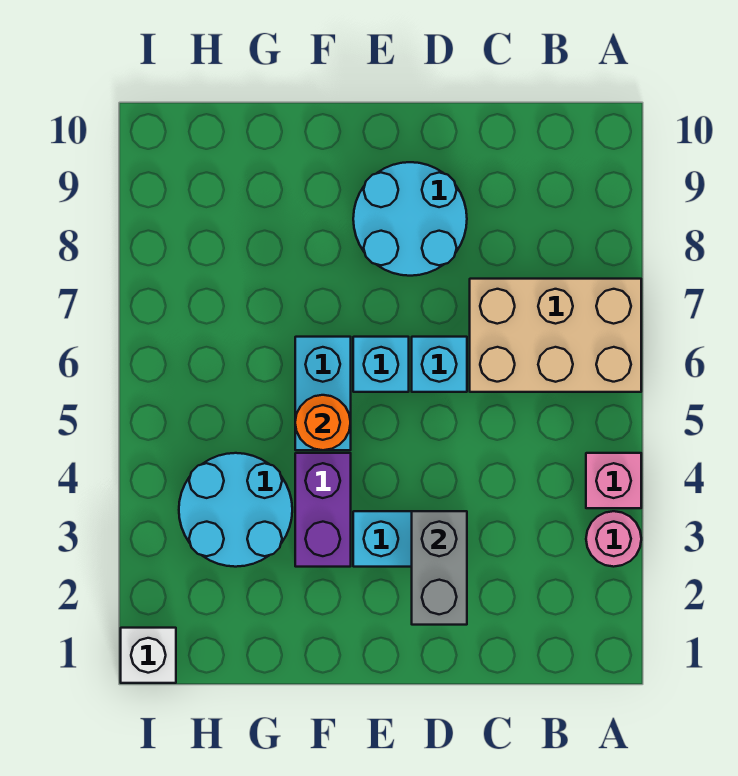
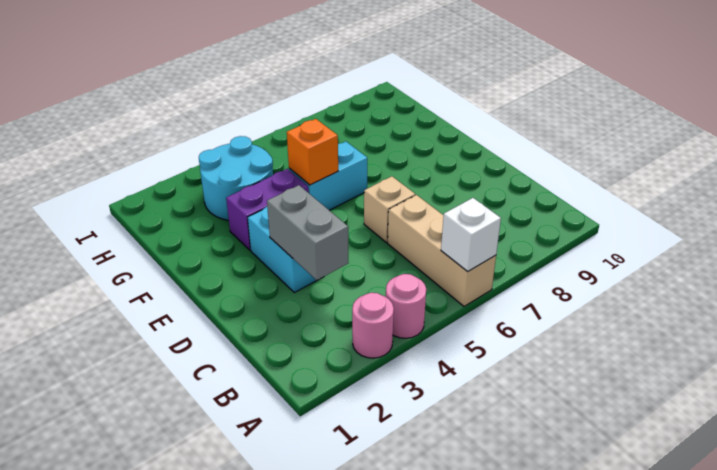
pink brick A4 level 1 -> pink round brick A4 level 1
tan brick A6:C7 level 1 -> tan brick A6:C6 level 1
grey brick D2:D3 level 2 -> grey brick C3:D3 level 2
cyan brick D6 level 1 -> tan brick D6 level 1
cyan round brick D8:E9 level 1 -> none
cyan brick E6 level 1 -> none
orange round brick F5 level 2 -> orange brick F5 level 2
white brick I1 level 1 -> white brick A6 level 2

